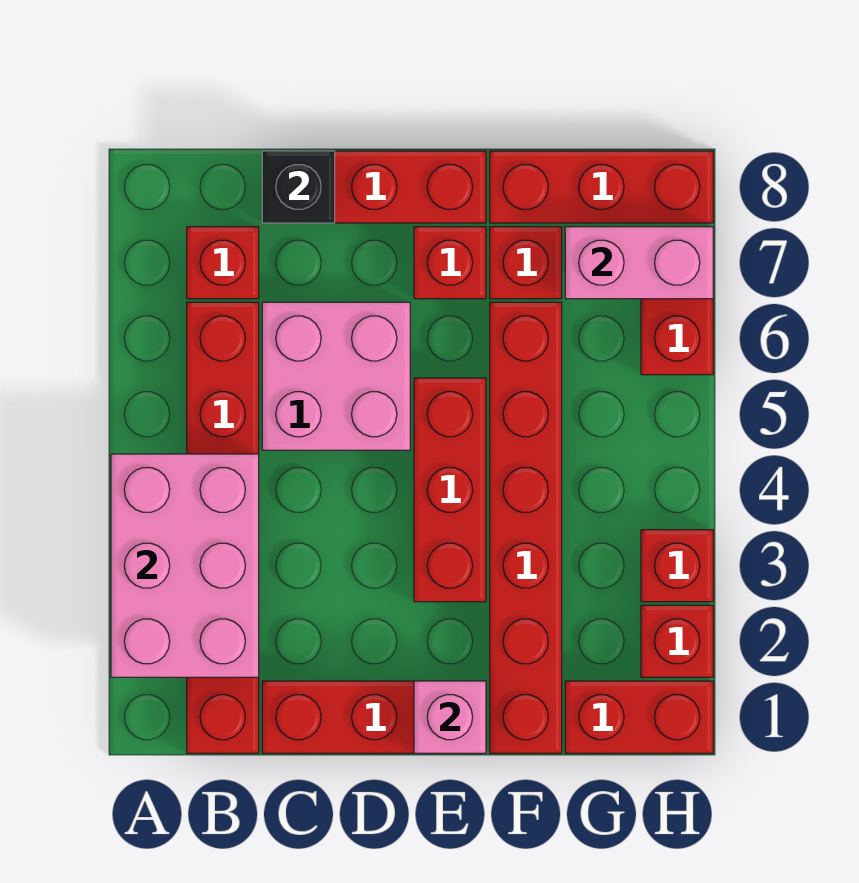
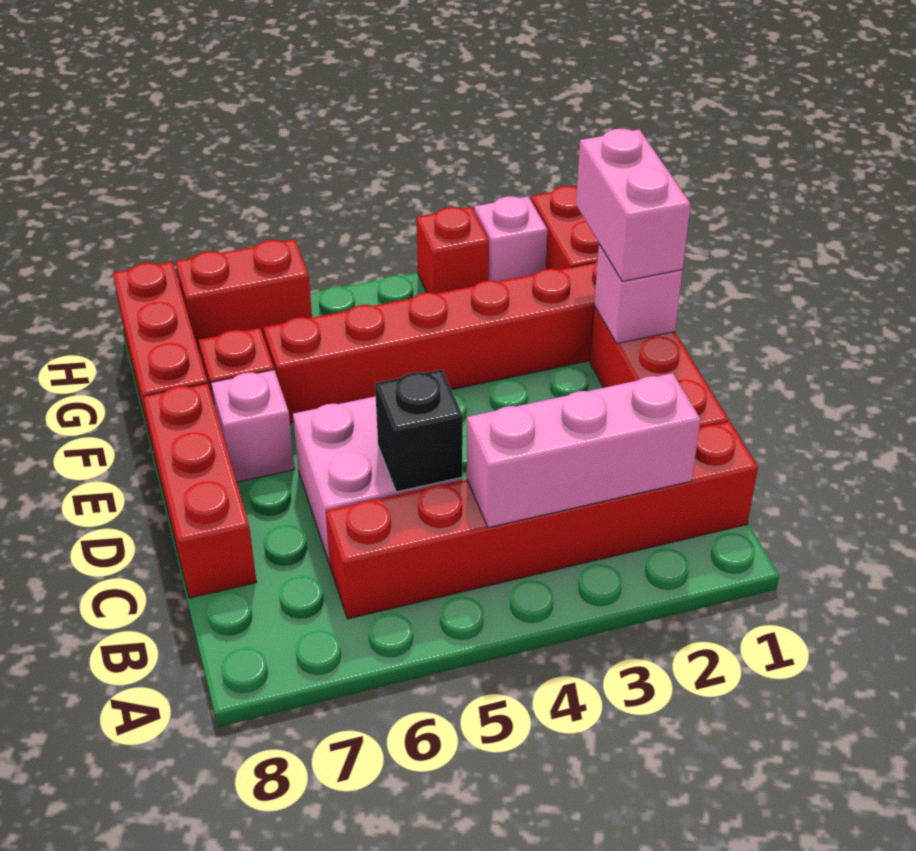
pink brick A2:B4 level 2 -> pink brick B2:B4 level 2
red brick B7 level 1 -> none
black brick C8 level 2 -> black brick C5 level 2
red brick E3:E5 level 1 -> none
red brick E7 level 1 -> pink brick E7 level 1
pink brick G7:H7 level 2 -> pink brick E1:F1 level 3
red brick H2 level 1 -> pink brick H2 level 1

